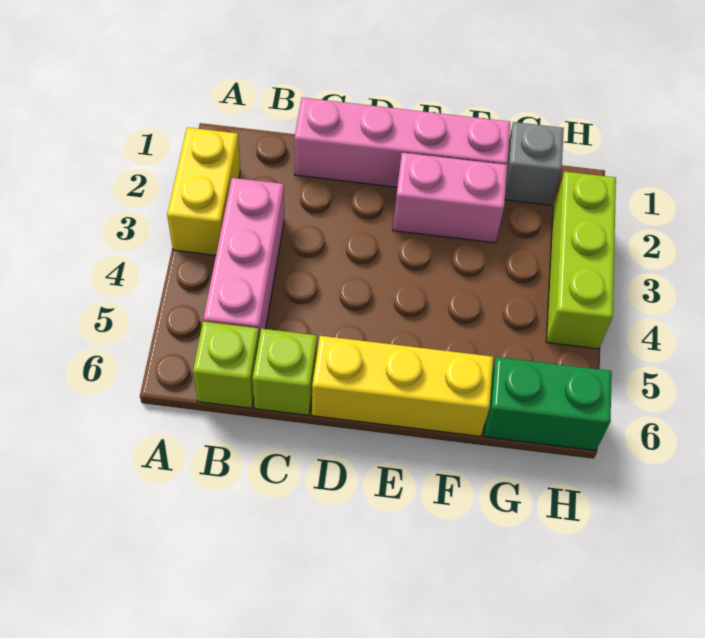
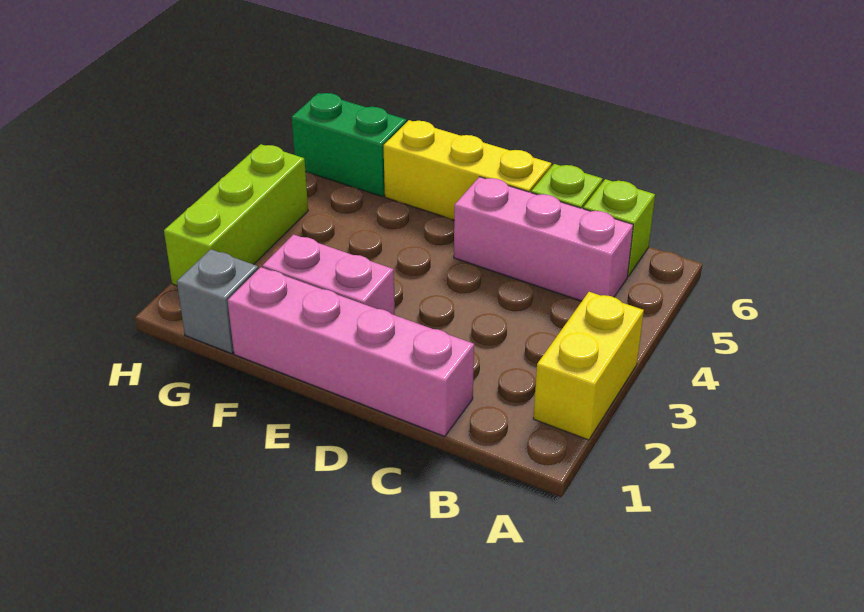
pink brick B3:B5 level 1 -> pink brick B5:D5 level 1

